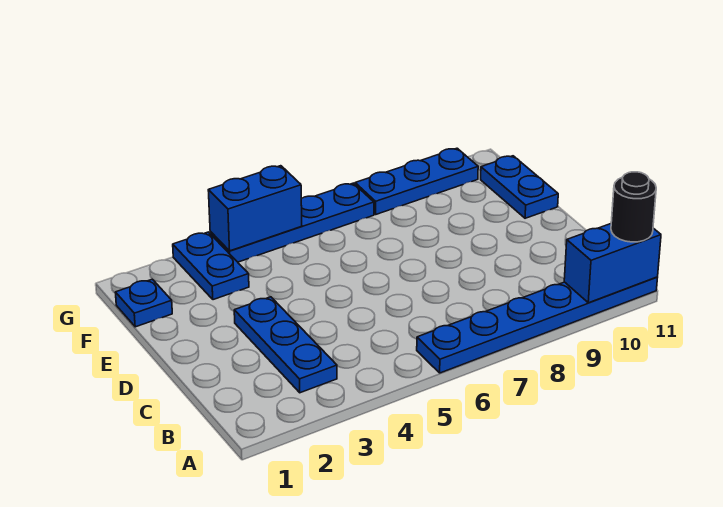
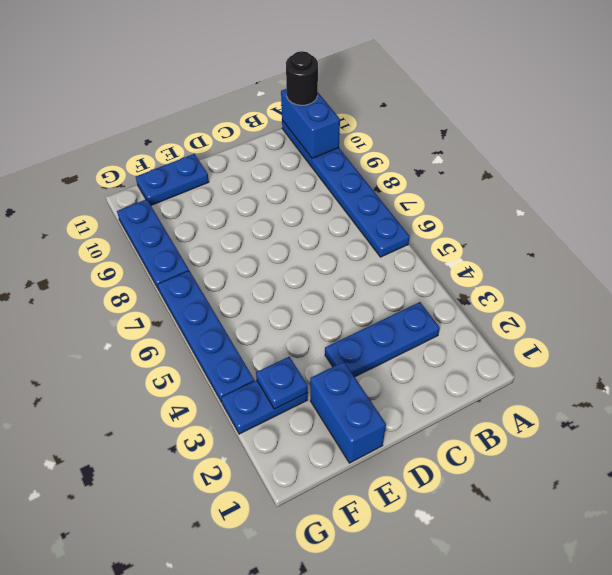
blue plate F1 level 1 -> blue plate F3 level 2
blue brick G4:G5 level 2 -> blue brick E1:E2 level 1

